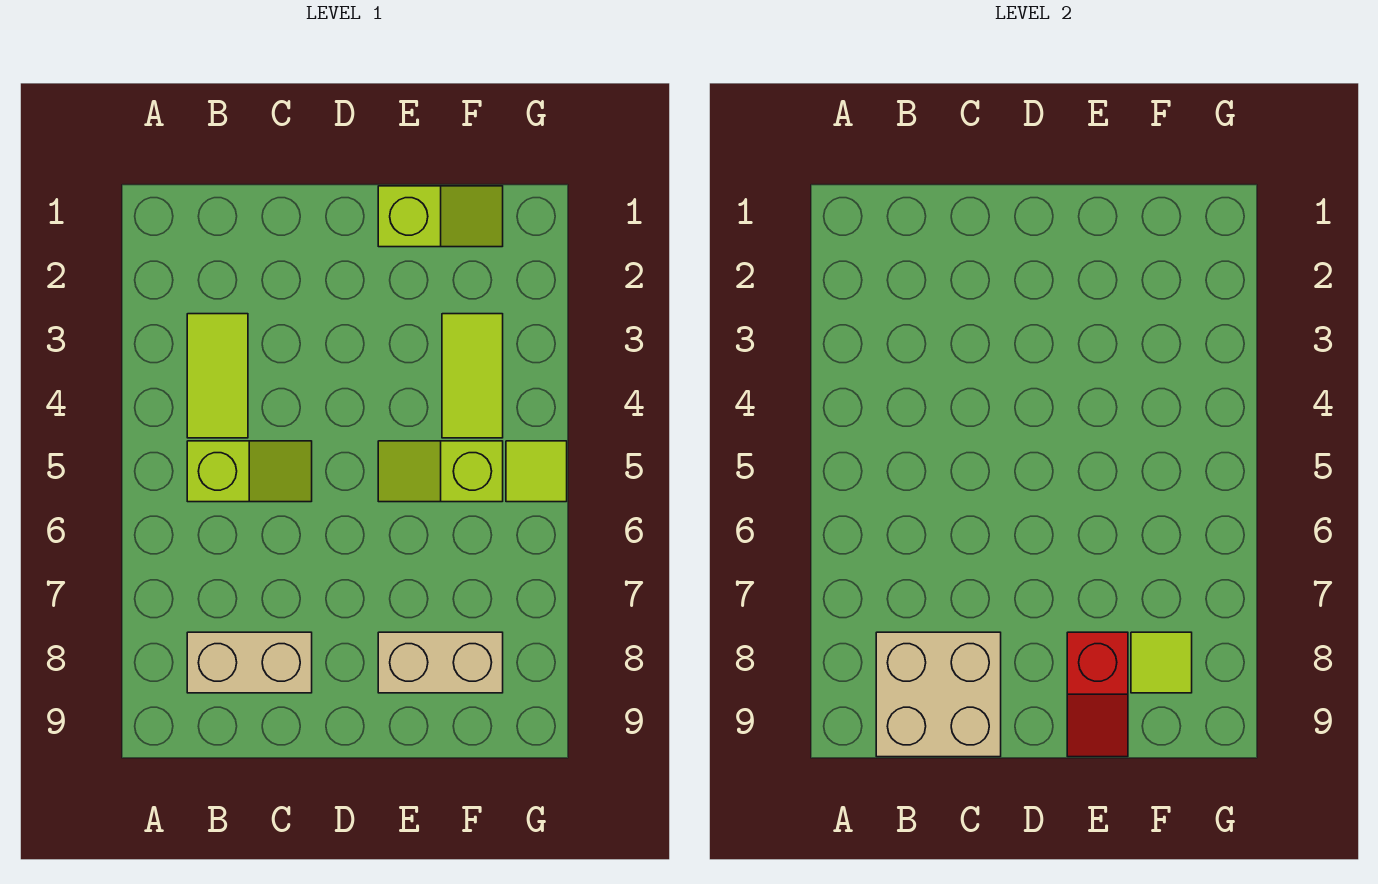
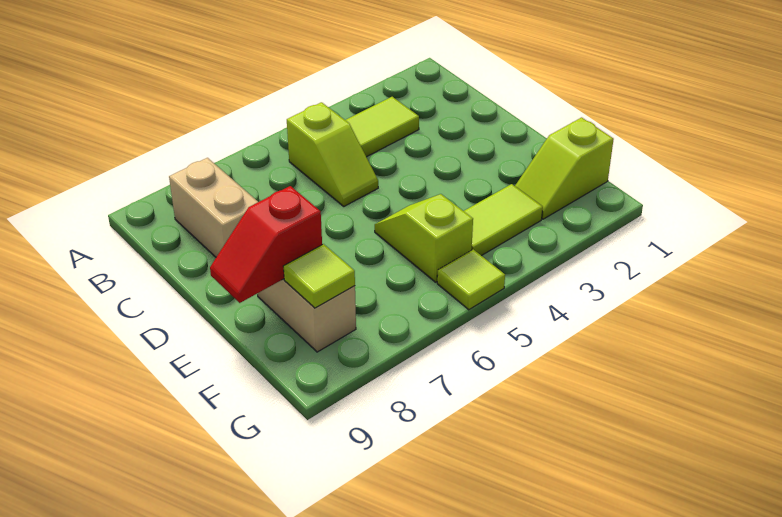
tan brick B8:C9 level 2 -> none
lime slope E1:F1 level 1 top E -> lime slope F1:F2 level 1 top 1

